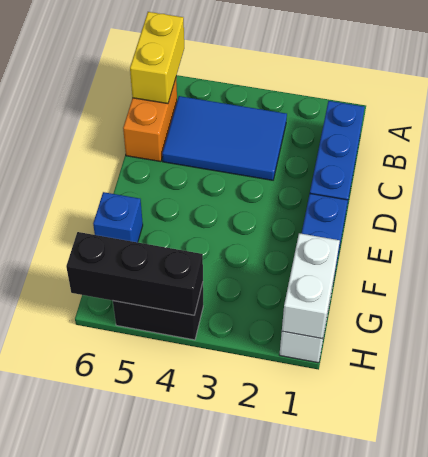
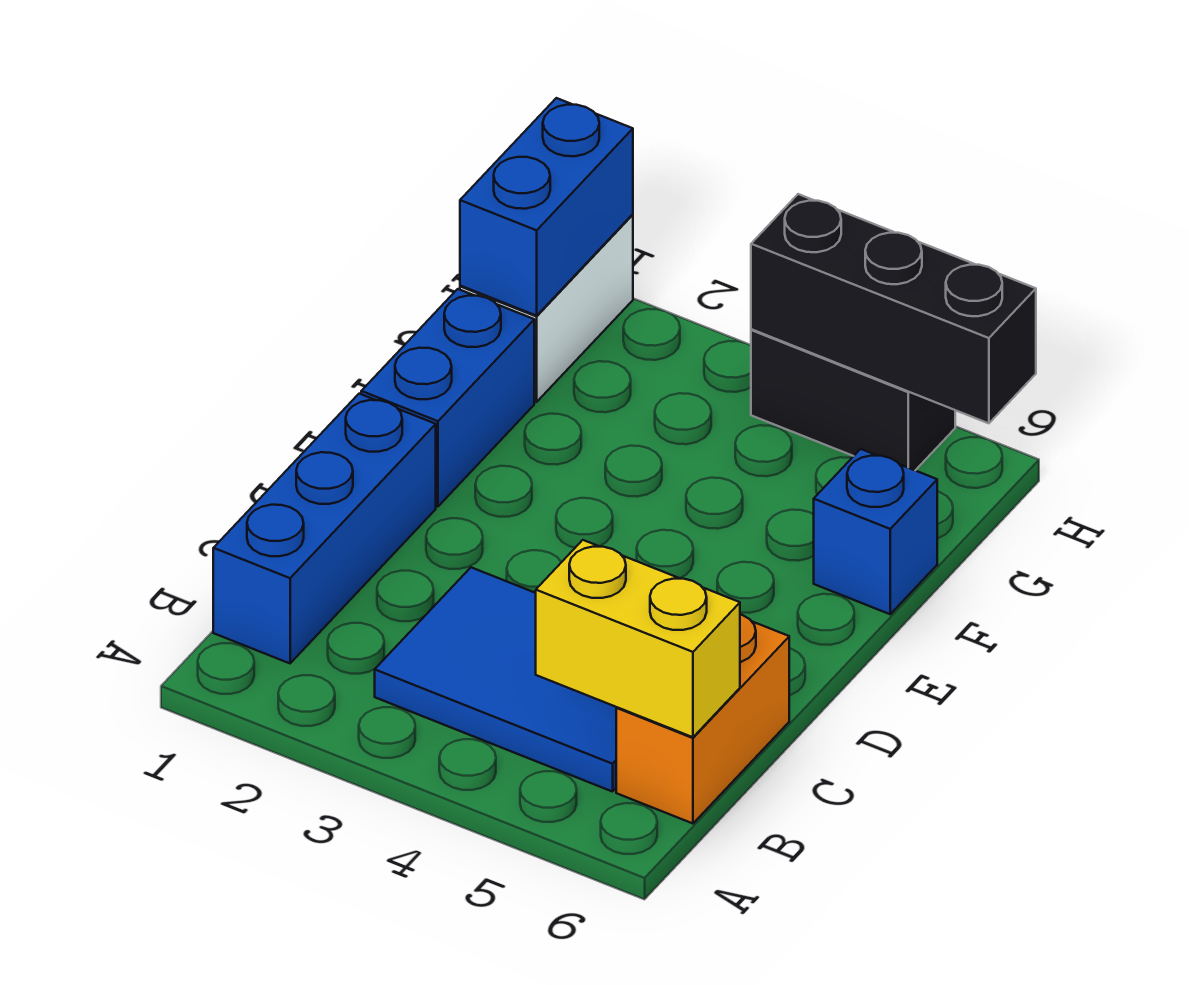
yellow brick A6:B6 level 2 -> yellow brick B5:B6 level 2
white brick G1:H1 level 2 -> blue brick G1:H1 level 2

